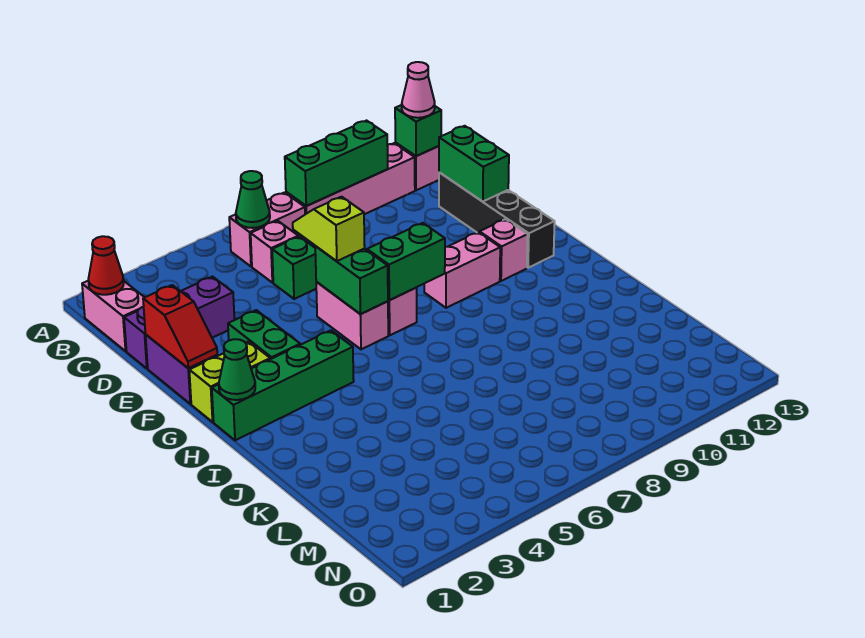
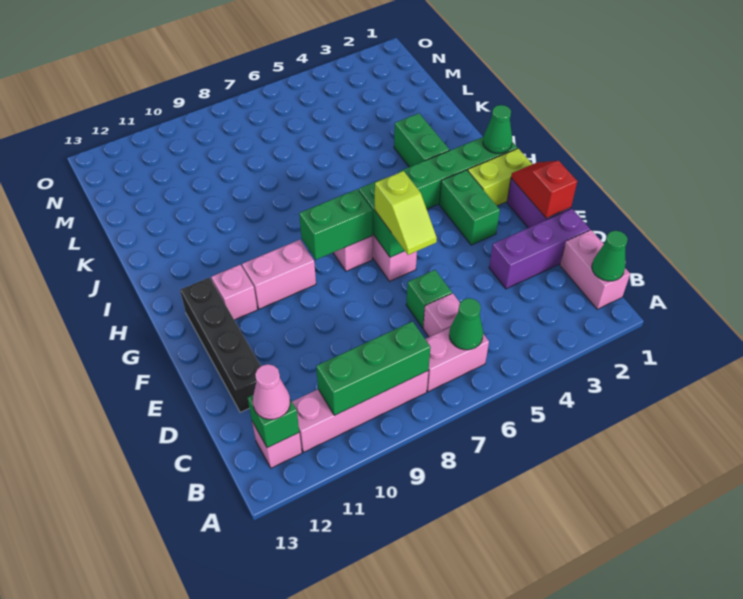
red cone B1 level 2 -> green cone B1 level 2
green brick D12:E12 level 2 -> green brick I3:J3 level 1

